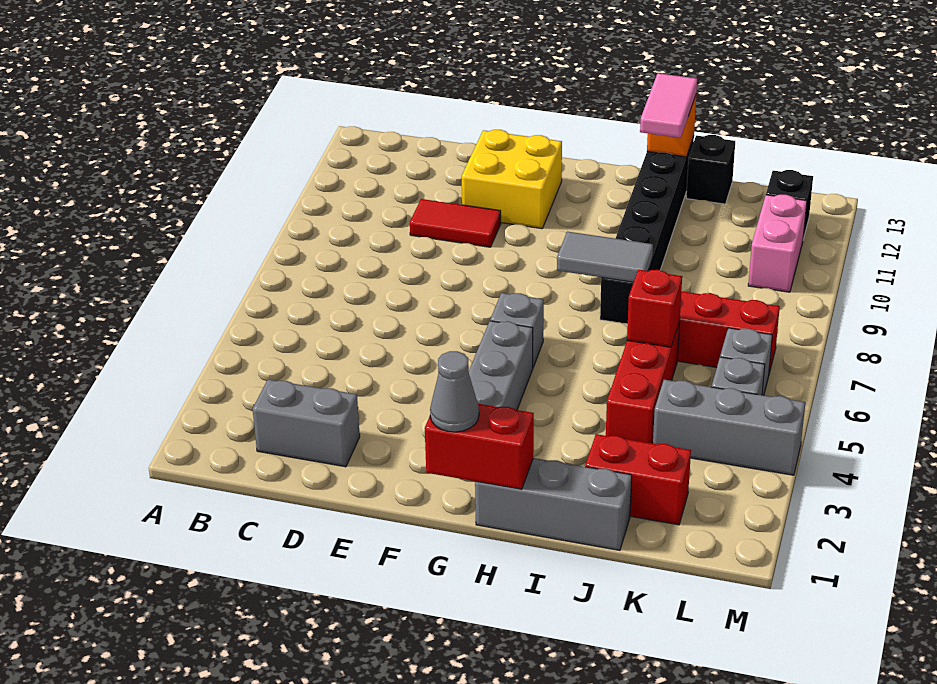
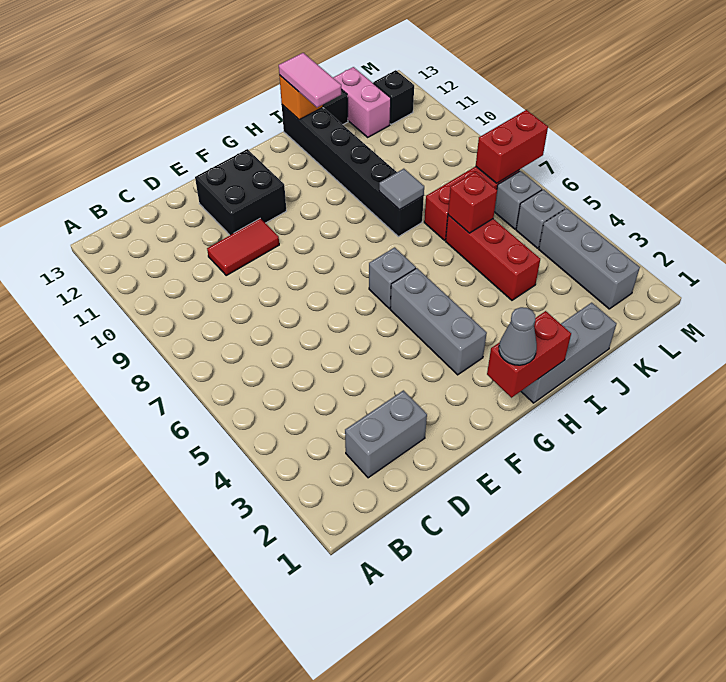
yellow brick E11:F12 level 1 -> black brick E11:F12 level 1
grey tile H8:I8 level 2 -> grey tile I8 level 2
red brick J2:K2 level 1 -> red brick L7:M7 level 2
grey brick K4:M4 level 1 -> grey brick L2:L4 level 1
pink brick L10:L11 level 1 -> pink brick K12:K13 level 1

